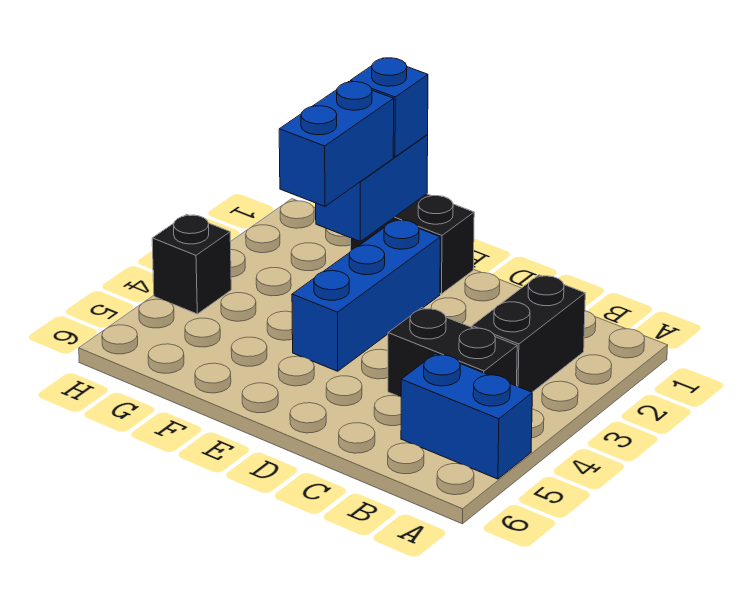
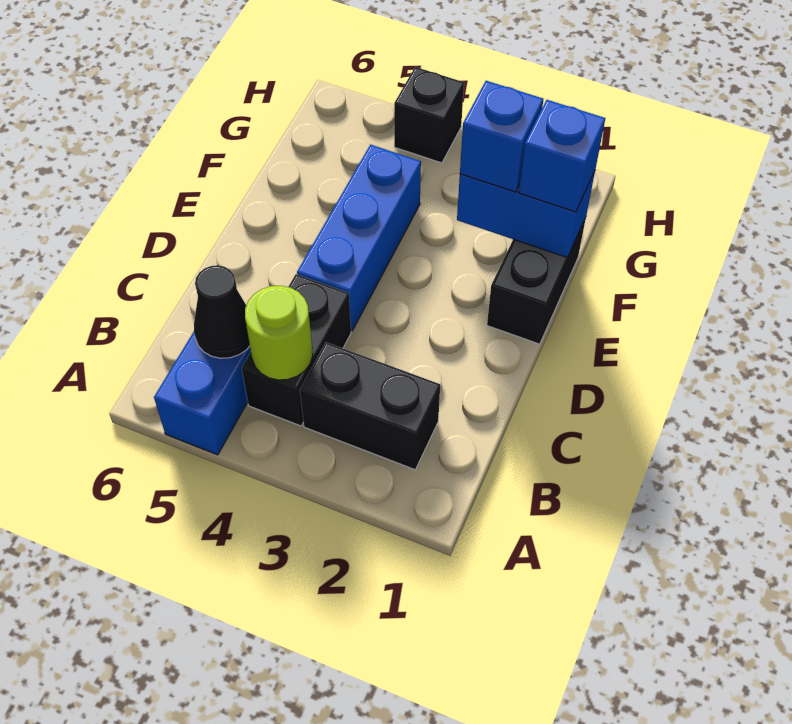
none -> lime round brick B4 level 2
none -> black cone B5 level 2
blue brick E2:E4 level 1 -> blue brick D4:F4 level 1
blue brick F2:F3 level 3 -> blue brick F2 level 3

